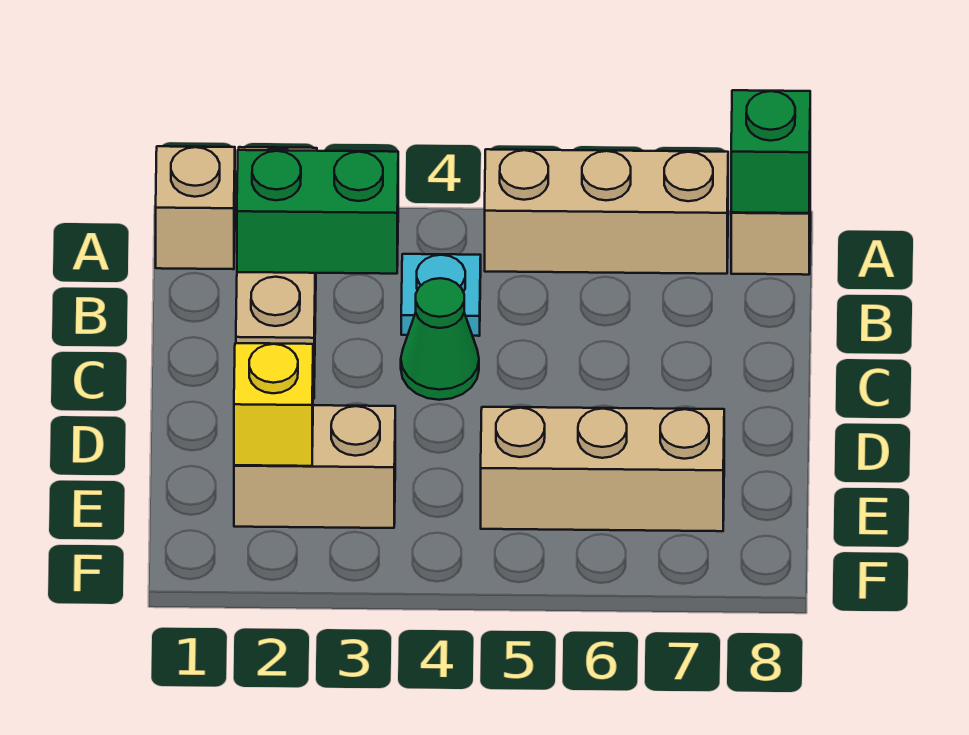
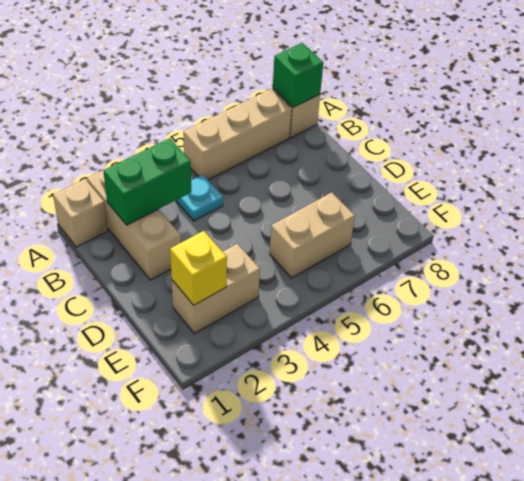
green cone C4 level 1 -> none
tan brick E5:E7 level 1 -> tan brick E5:E6 level 1

